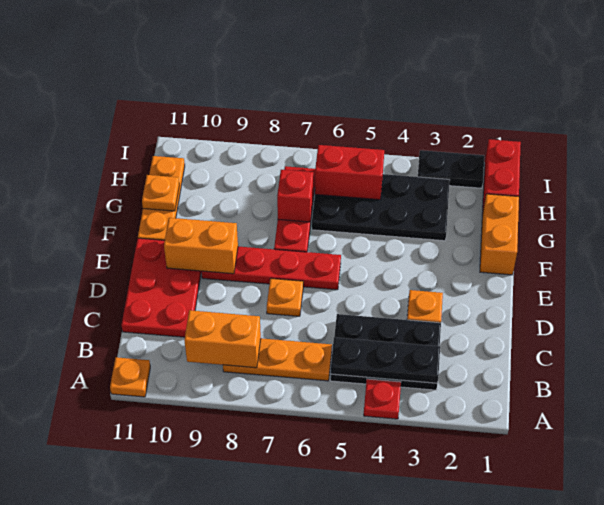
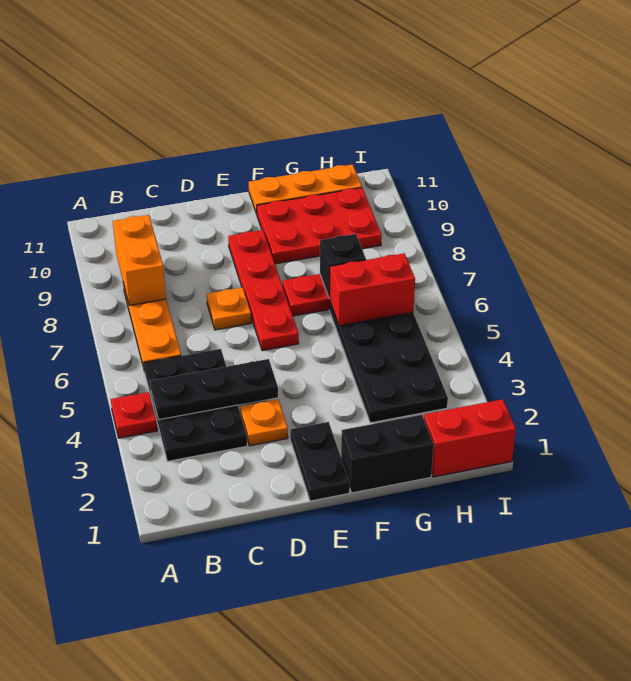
orange plate A11 level 1 -> none
black plate B3:B5 level 2 -> black plate B4:D4 level 2
red plate C10:E11 level 1 -> red plate F9:H10 level 1
orange brick E9:E10 level 2 -> none
orange brick F1:G1 level 1 -> black brick F1:G1 level 1
red brick G7 level 2 -> black brick G7 level 2
orange plate G11 level 2 -> none
red brick H5:H6 level 2 -> red brick G6:H6 level 2
black plate I2:I3 level 1 -> black plate E1:E2 level 1

